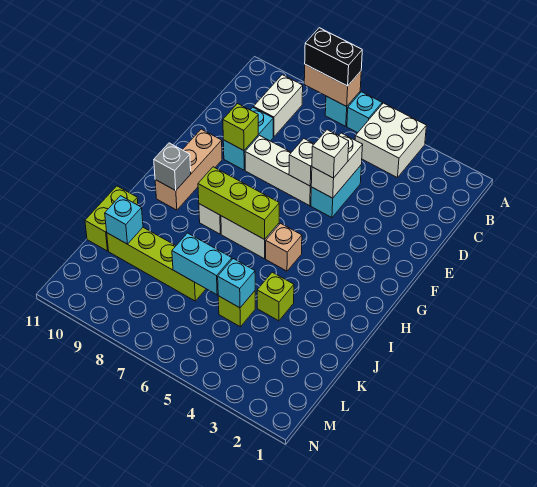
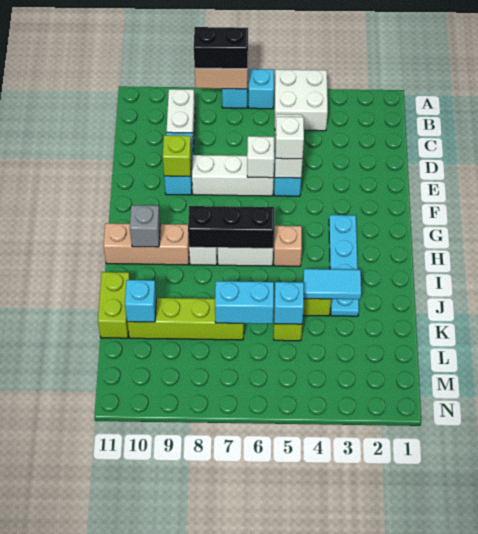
tan brick F10:H10 level 1 -> tan brick H9:H11 level 1
none -> cyan plate G3:J3 level 1
lime brick H6:H8 level 2 -> black brick H6:H8 level 2
none -> cyan tile J3:J4 level 2

